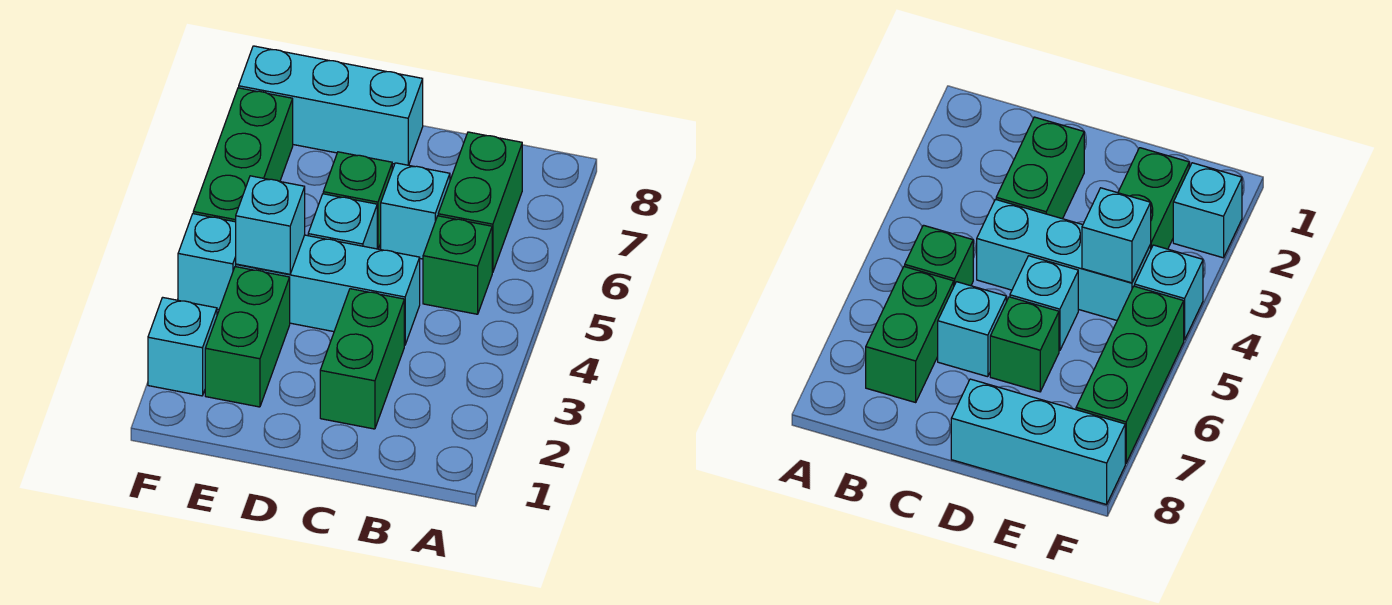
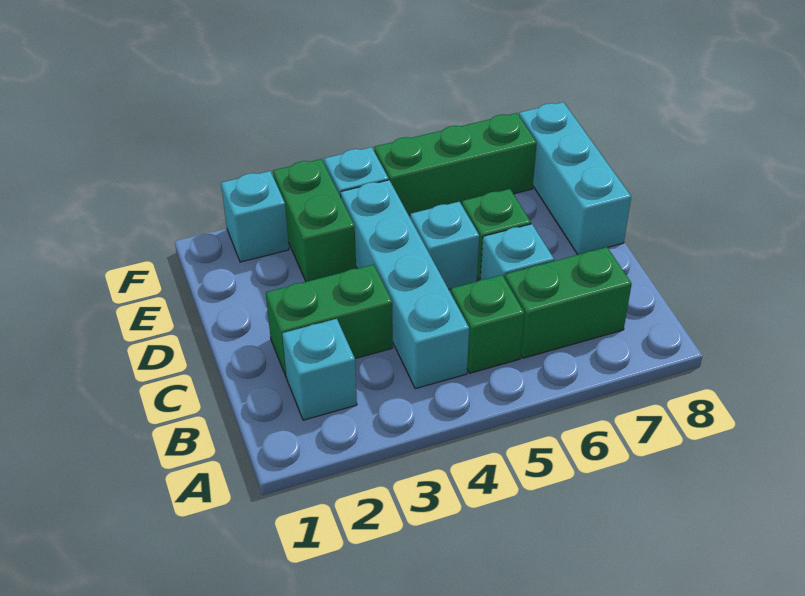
cyan brick C4:E4 level 1 -> cyan brick B4:E4 level 1
green brick E2:E3 level 1 -> green brick E3:F3 level 1
cyan brick E4 level 2 -> cyan brick B2 level 1

